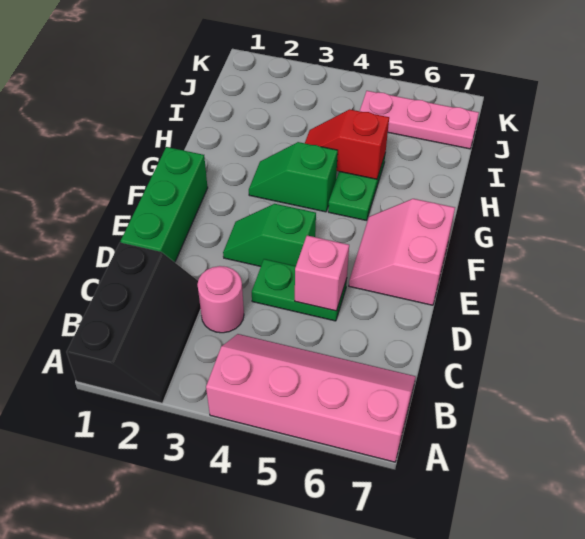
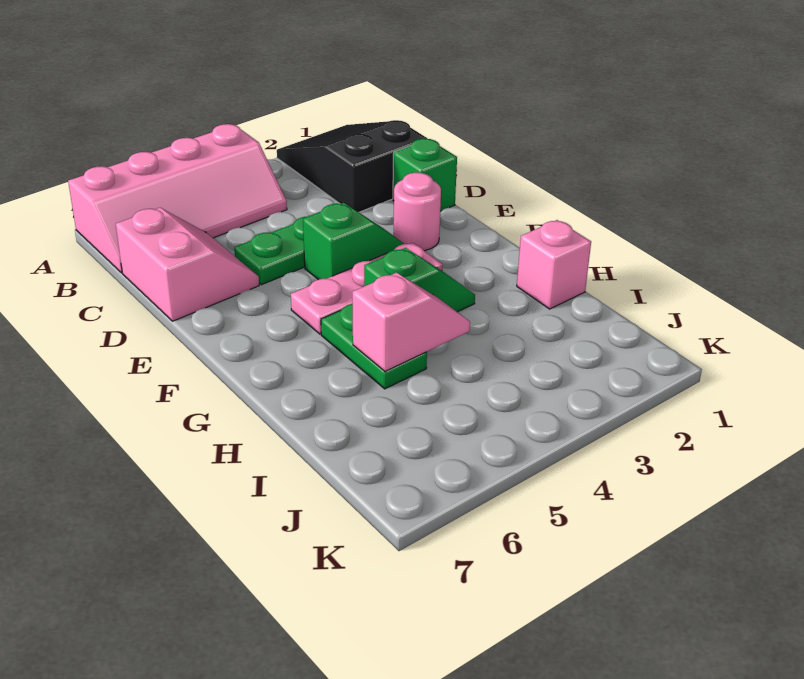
black slope A1:C2 level 1 top 1 -> black slope A1:C2 level 1 top C
pink round brick C3 level 1 -> pink round brick E2 level 1
green brick D1:F1 level 1 -> green brick D1 level 1
pink brick D5 level 2 -> pink brick H1 level 1
pink slope E6:F7 level 1 top 7 -> pink slope C6:D7 level 1 top 7
red slope H4:H5 level 2 top 5 -> pink slope H4:H5 level 2 top 5
pink plate J5:J7 level 1 -> pink plate F3:F5 level 1

